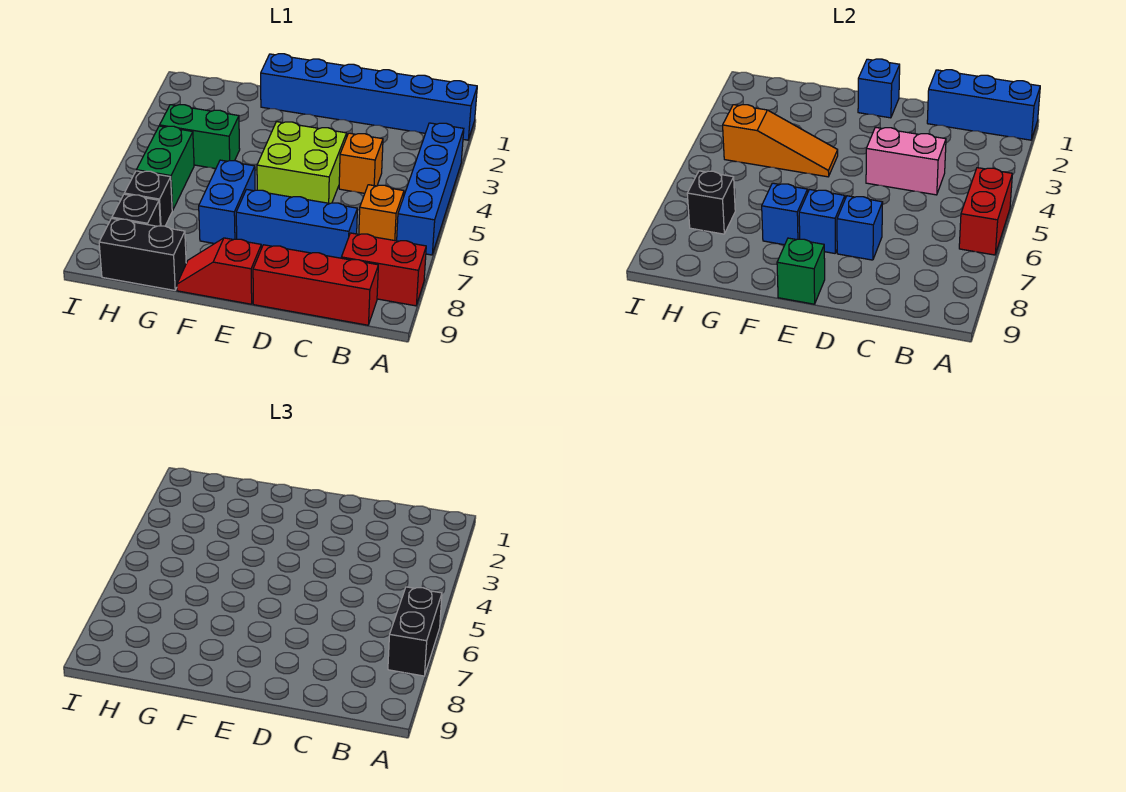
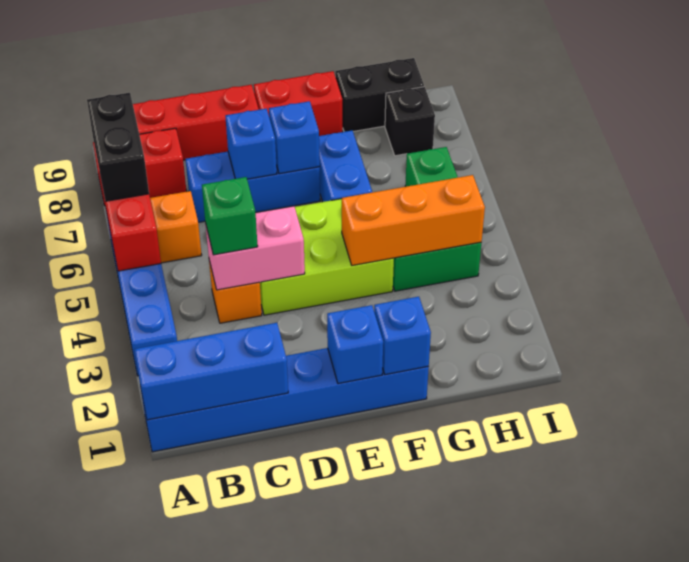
lime brick D4:E5 level 1 -> lime brick D4:F5 level 1
red slope E9:F9 level 1 top E -> red brick E9:F9 level 1
green brick E9 level 2 -> green brick C4 level 3
orange slope F4:H4 level 2 top H -> orange brick F4:H4 level 2
blue brick F7 level 2 -> blue brick F1 level 2
black brick H7 level 1 -> none
black brick H7 level 2 -> none

